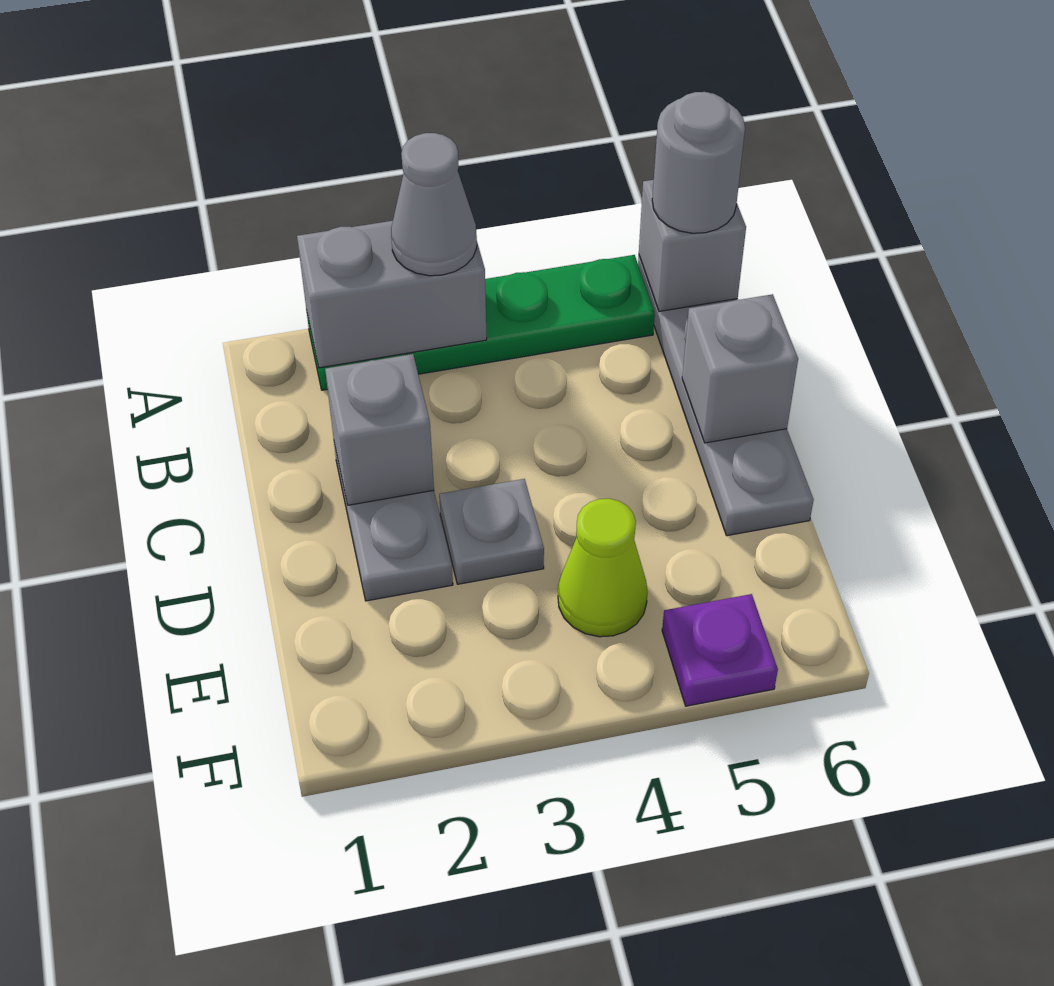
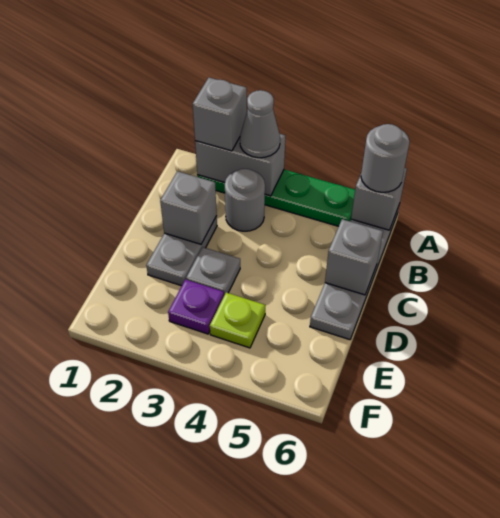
none -> grey brick A2 level 3
none -> grey round brick B3 level 1
lime cone E4 level 1 -> lime plate E4 level 1
purple plate F5 level 1 -> purple plate E3 level 1

